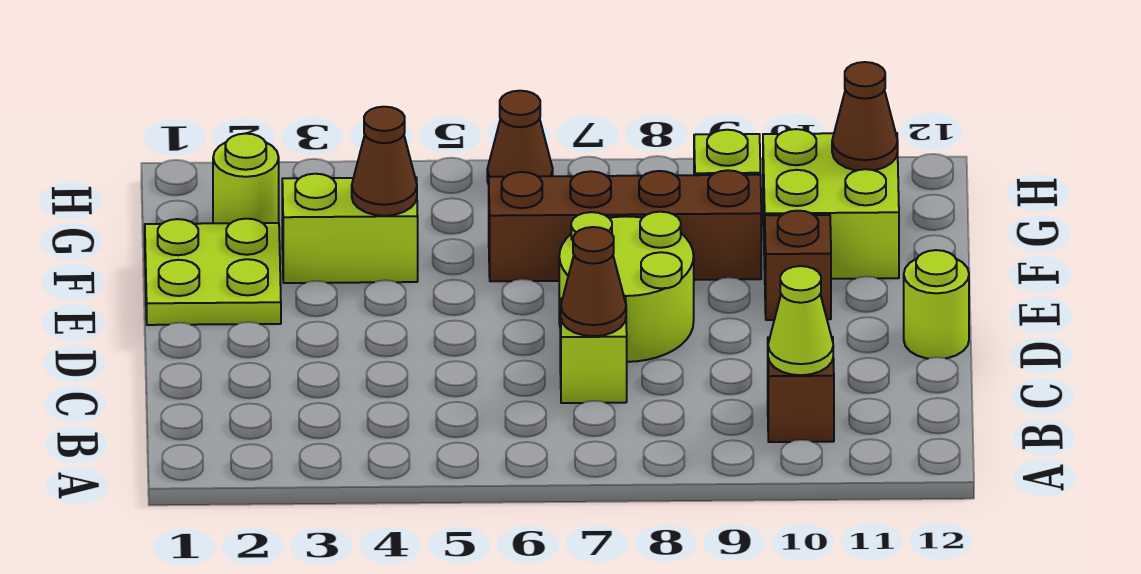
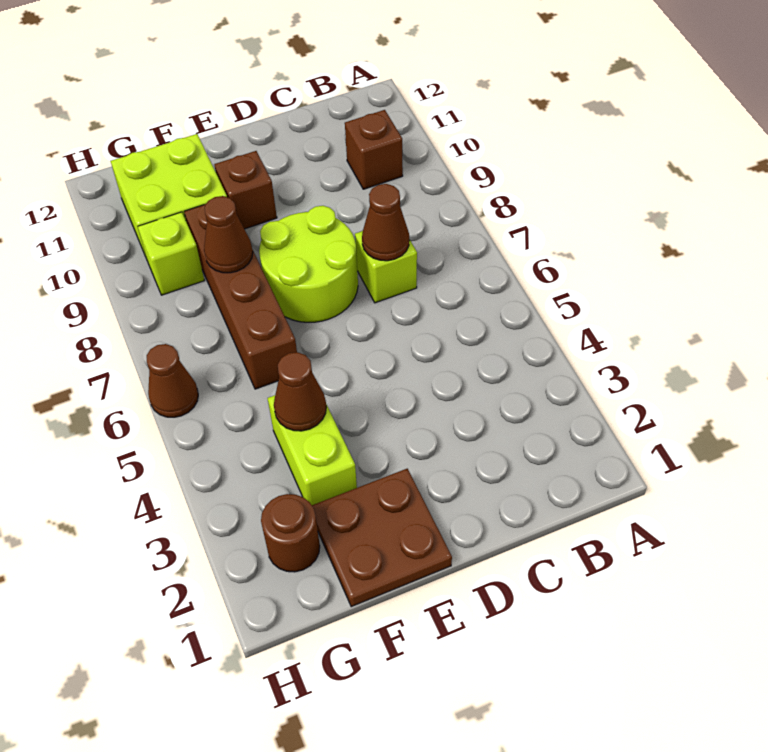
lime cone B10 level 2 -> none
lime round brick D12 level 1 -> none
lime plate E1:F2 level 1 -> brown plate E1:F2 level 1
lime round brick G2 level 1 -> brown round brick G2 level 1
brown cone G11 level 2 -> brown cone F8 level 2

